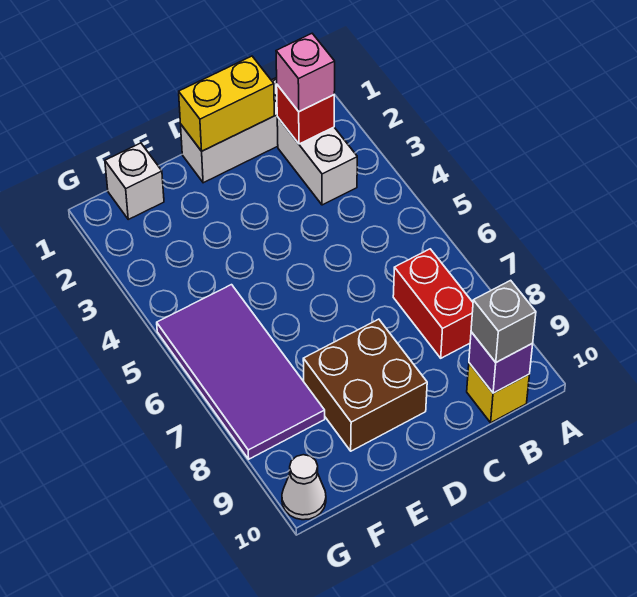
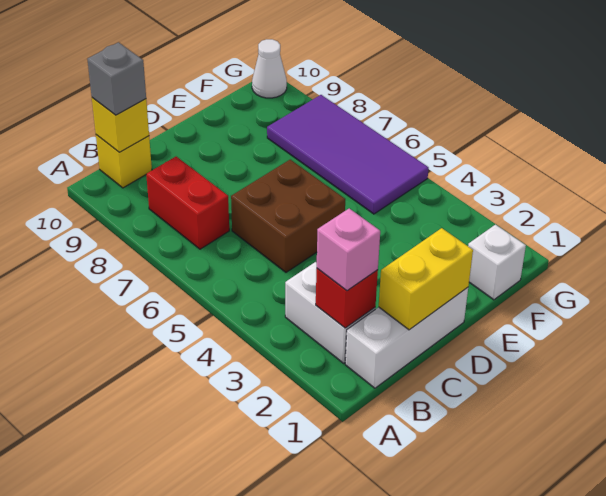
purple brick B10 level 2 -> yellow brick B10 level 2
brown brick D8:E9 level 1 -> brown brick C5:D6 level 1

